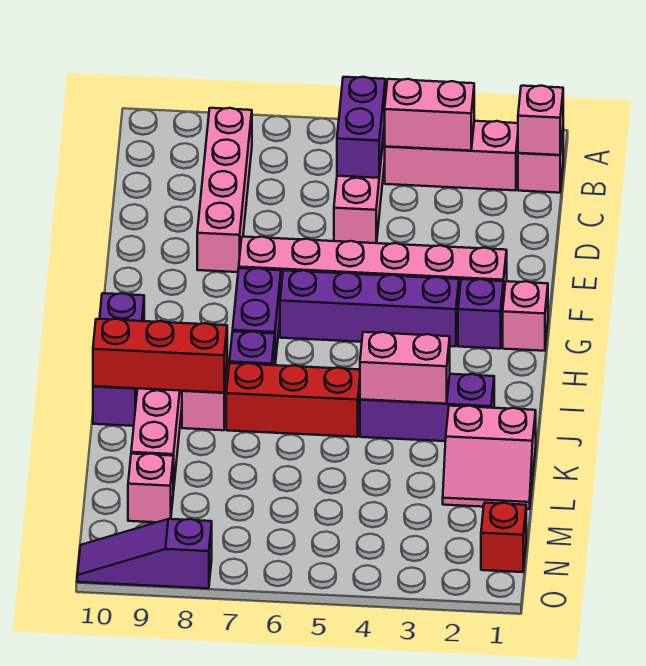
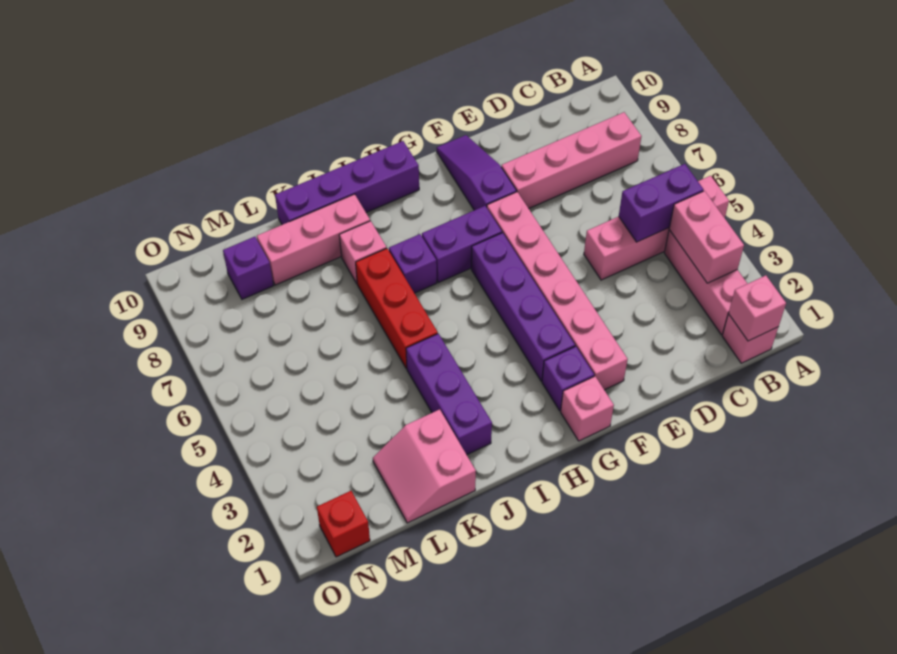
purple brick H10:J10 level 1 -> purple brick H10:K10 level 1
pink brick J3:J4 level 2 -> none
red brick J8:J10 level 2 -> none
pink brick M9 level 1 -> purple brick M9 level 1
purple slope O8:O10 level 1 top 8 -> purple slope F8:F10 level 1 top 8

